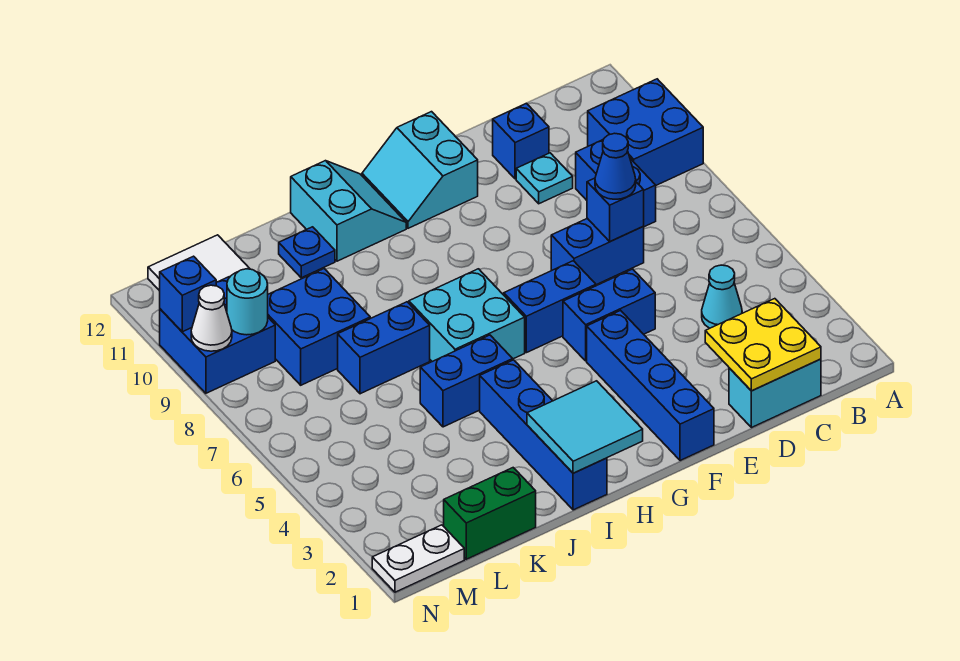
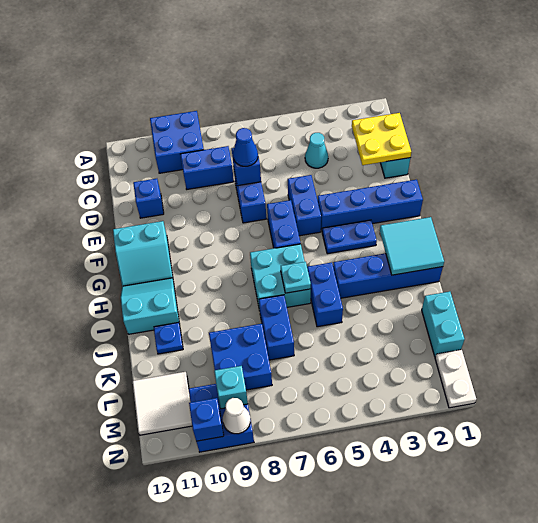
cyan plate D10 level 1 -> cyan plate I6 level 2
none -> blue plate G3:G4 level 1
green brick K1:L1 level 1 -> cyan brick K1:L1 level 1
cyan round brick M9 level 2 -> cyan brick M9 level 2

